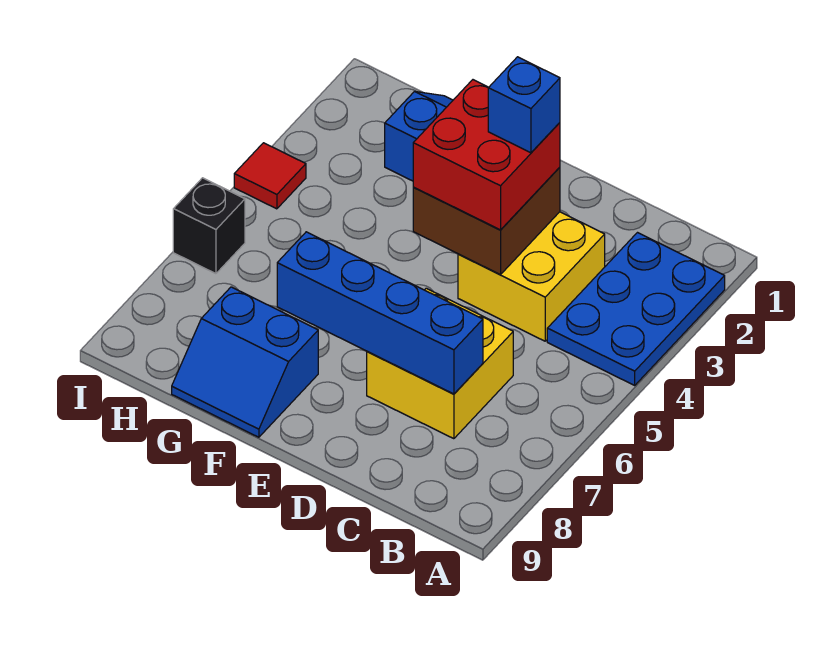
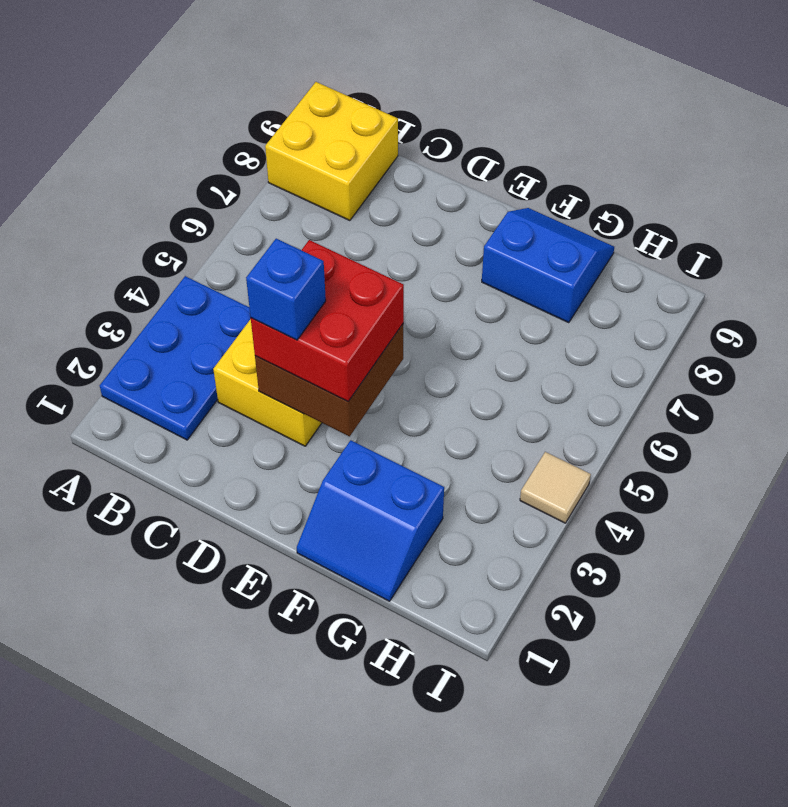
yellow brick C6:D7 level 1 -> yellow brick A8:B9 level 1
blue brick C7:F7 level 2 -> none
red tile I4 level 1 -> tan tile I4 level 1
black brick I6 level 1 -> none

